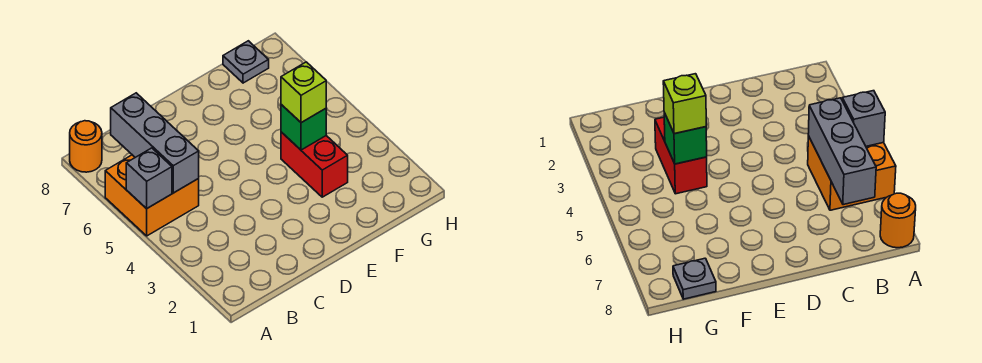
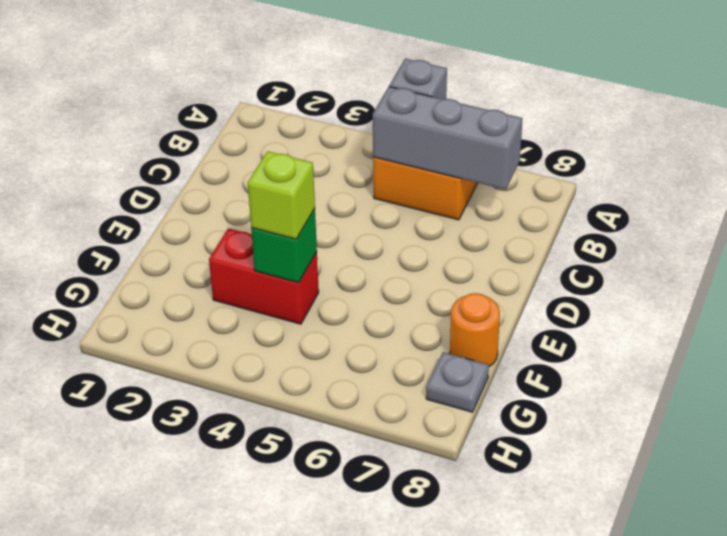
orange round brick A8 level 1 -> orange round brick F8 level 1

